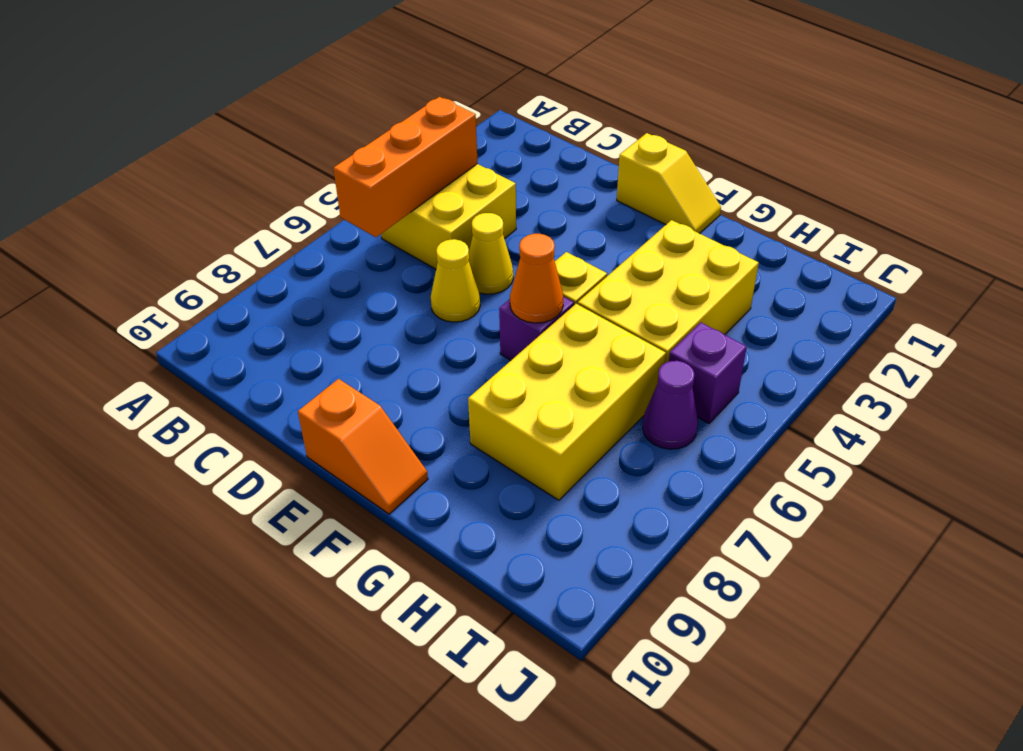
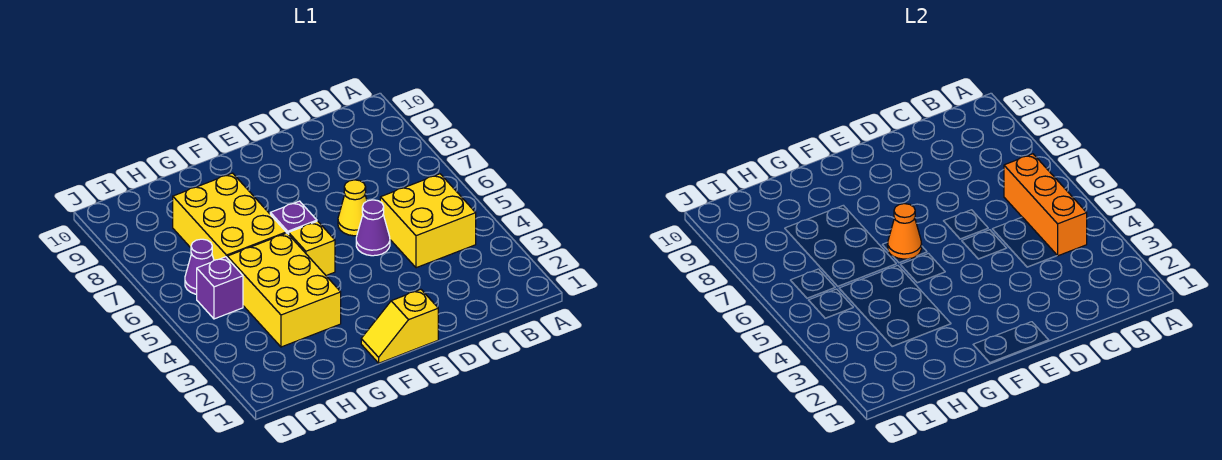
yellow cone D5 level 1 -> purple cone D5 level 1
orange slope E10:F10 level 1 top E -> none

